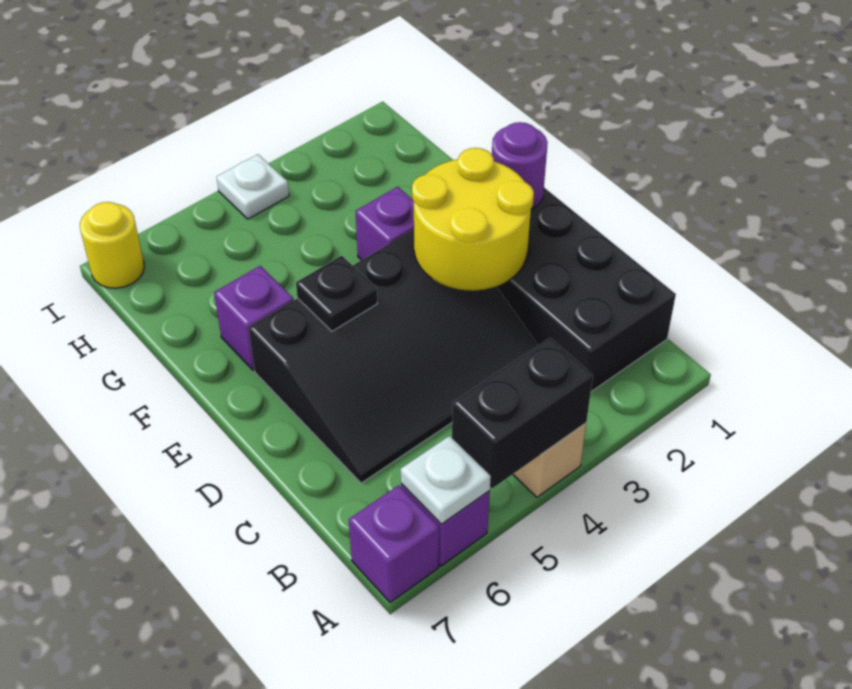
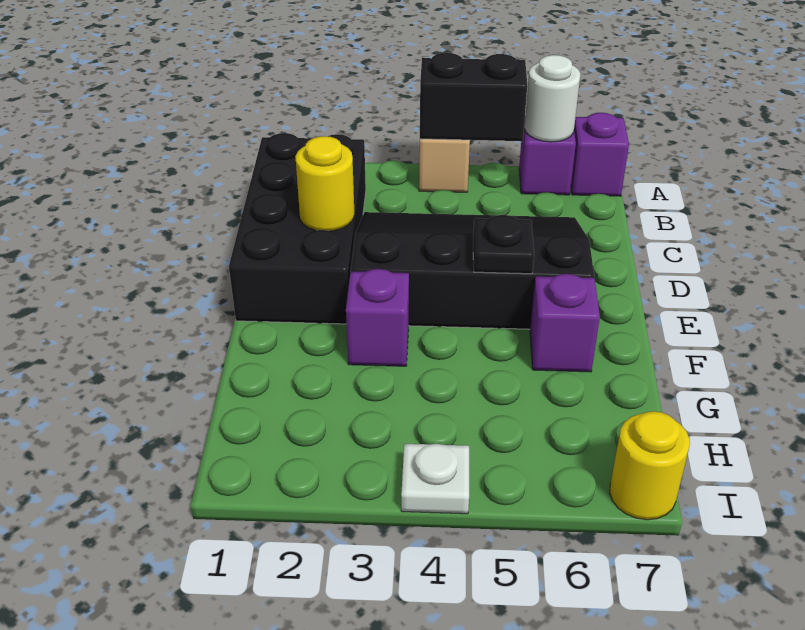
white plate A6 level 2 -> white round brick A6 level 2
yellow round brick D2:E3 level 2 -> yellow round brick D2 level 2
purple round brick E1 level 2 -> none

